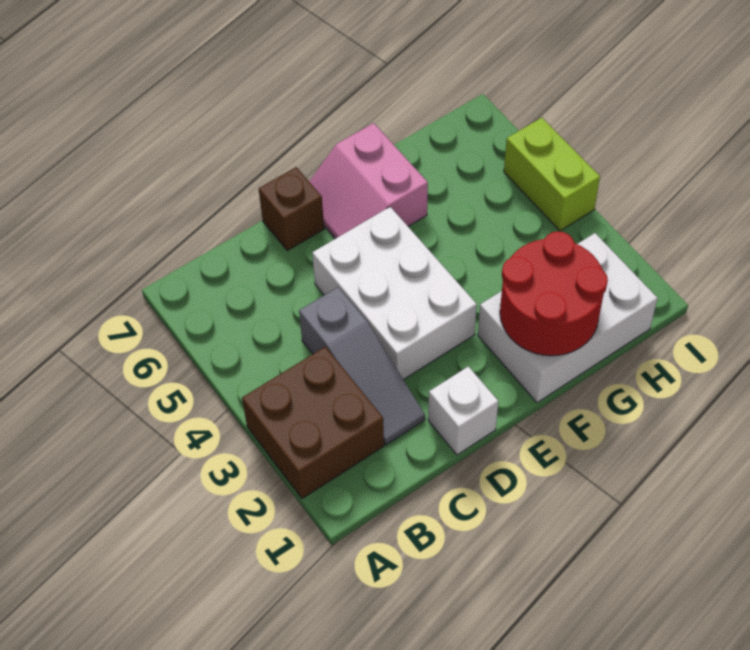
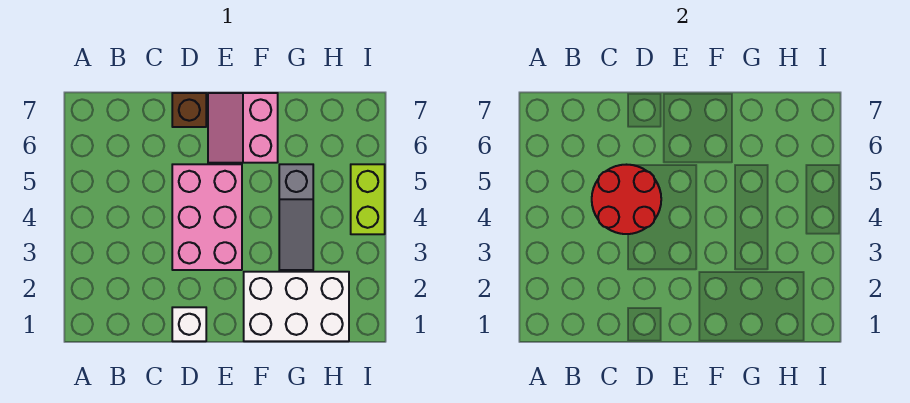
brown brick A2:B3 level 1 -> none
grey slope C2:C4 level 1 top 4 -> grey slope G3:G5 level 1 top 5
white brick D3:E5 level 1 -> pink brick D3:E5 level 1
red round brick F1:G2 level 2 -> red round brick C4:D5 level 2

